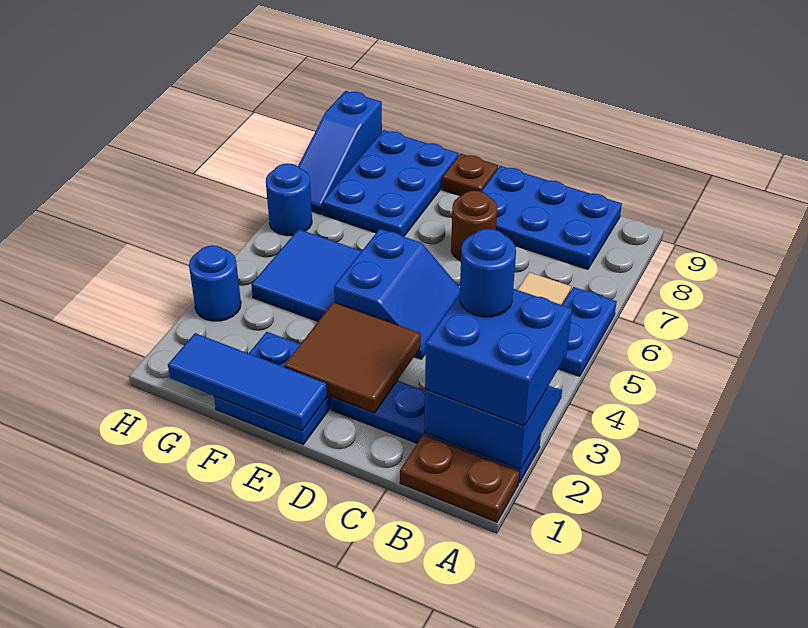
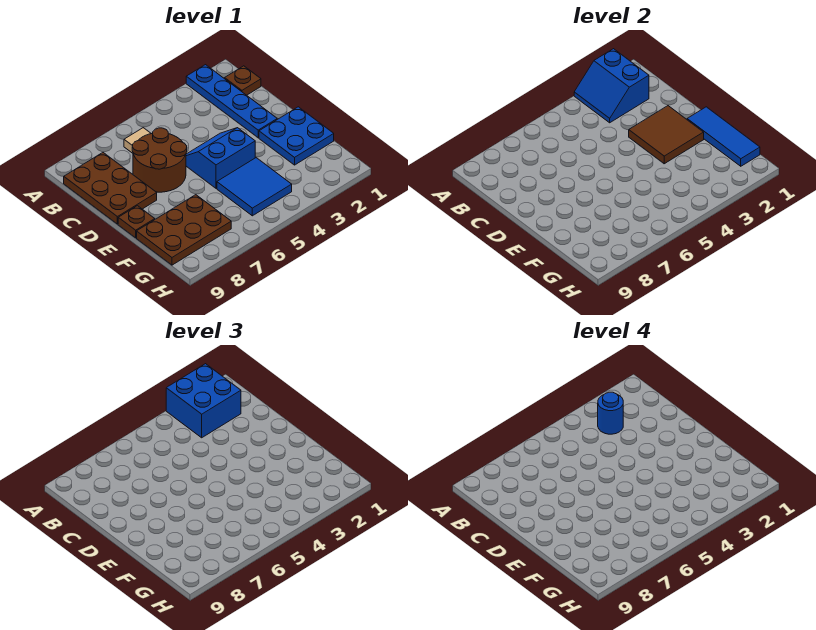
brown plate A1:B1 level 1 -> brown plate B1 level 1
blue plate A5:A6 level 1 -> none
blue plate B8:D9 level 1 -> brown plate B8:D9 level 1
brown round brick D7 level 1 -> brown round brick C6:D7 level 1
blue plate F7:G9 level 1 -> brown plate F7:G9 level 1
blue round brick H3 level 1 -> none
blue round brick H6 level 1 -> none
blue slope H7:H9 level 1 top 9 -> none

